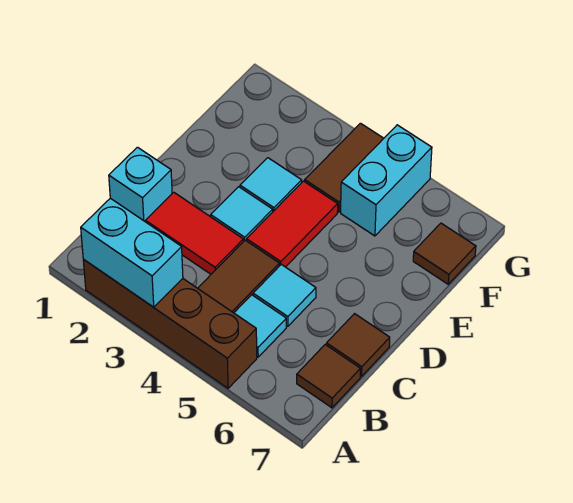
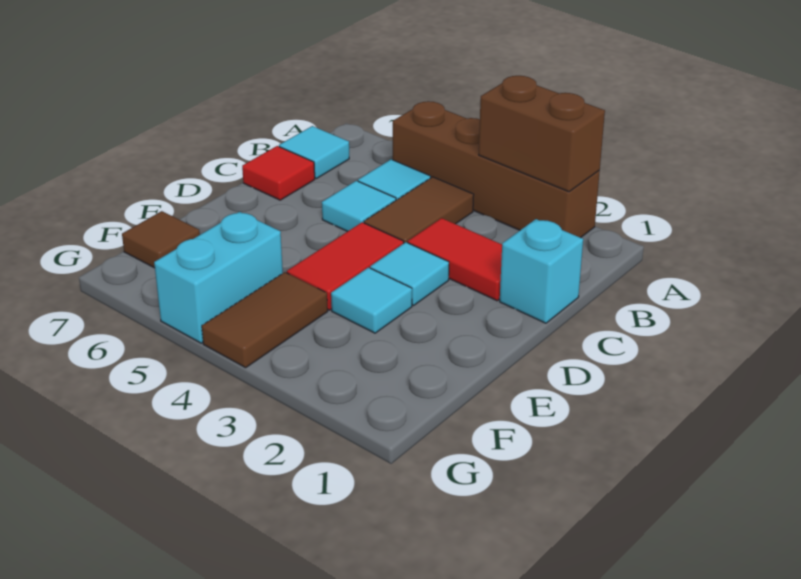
cyan brick A2:A3 level 2 -> brown brick A2:A3 level 2
brown tile B7 level 1 -> cyan tile B7 level 1
brown tile C7 level 1 -> red tile C7 level 1

